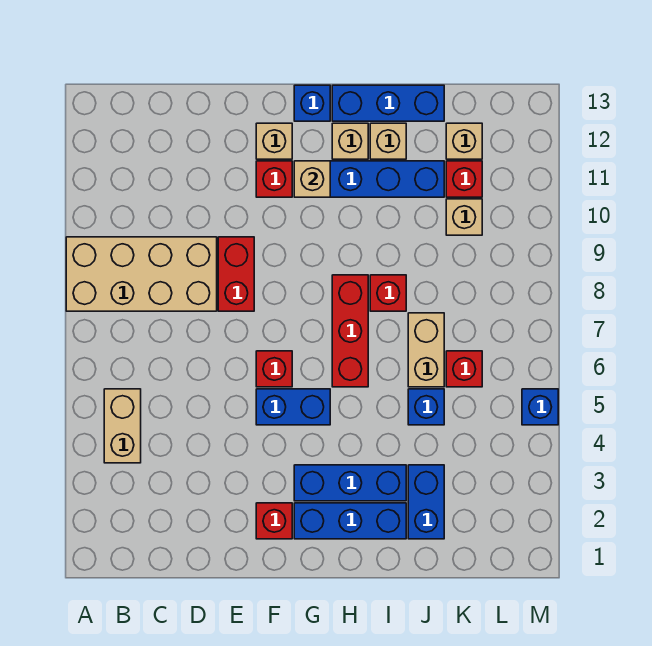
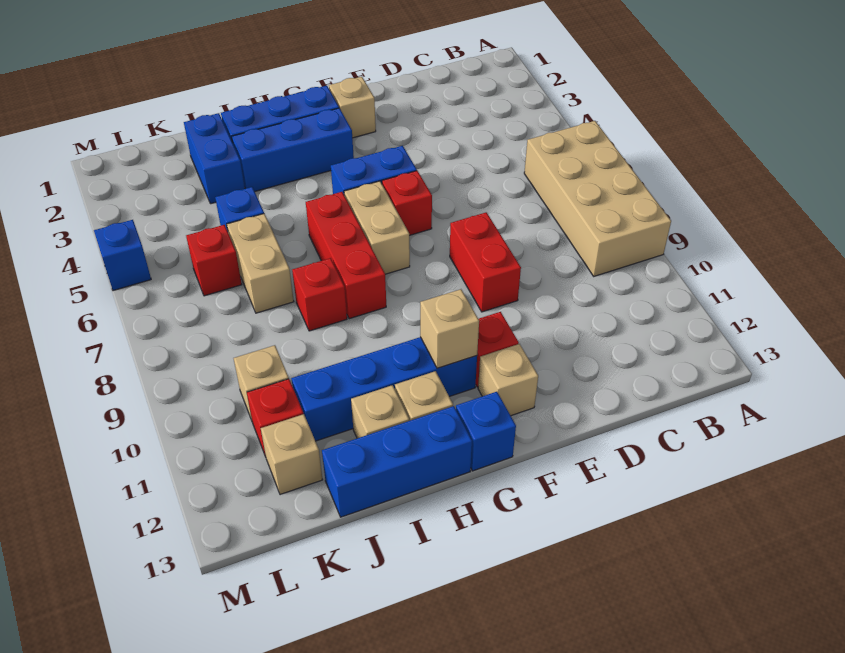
tan brick A8:D9 level 1 -> tan brick A6:B9 level 1
tan brick B4:B5 level 1 -> tan brick G6:G7 level 1
red brick F2 level 1 -> tan brick F2 level 1

